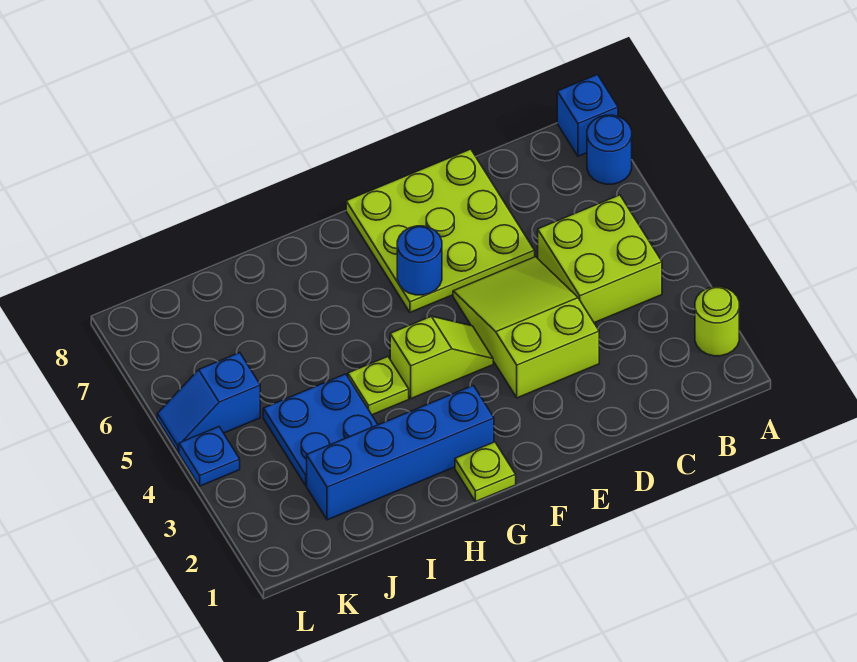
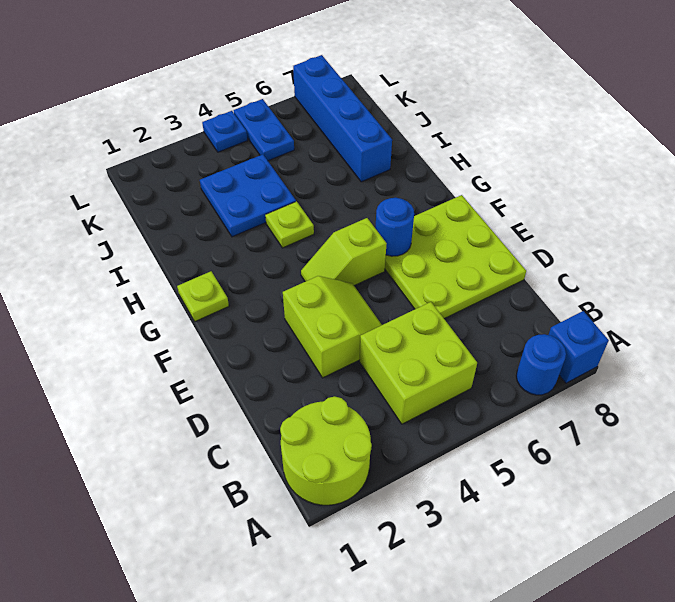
lime round brick A2 level 1 -> lime round brick A1:B2 level 1
lime slope D3:E5 level 1 top 3 -> lime slope D3:E4 level 1 top 3
lime slope F4:G4 level 1 top G -> lime slope F4:F5 level 1 top 5
blue brick G2:J2 level 1 -> blue brick I7:L7 level 1
blue slope K5:L5 level 1 top K -> blue plate K5:L5 level 1

